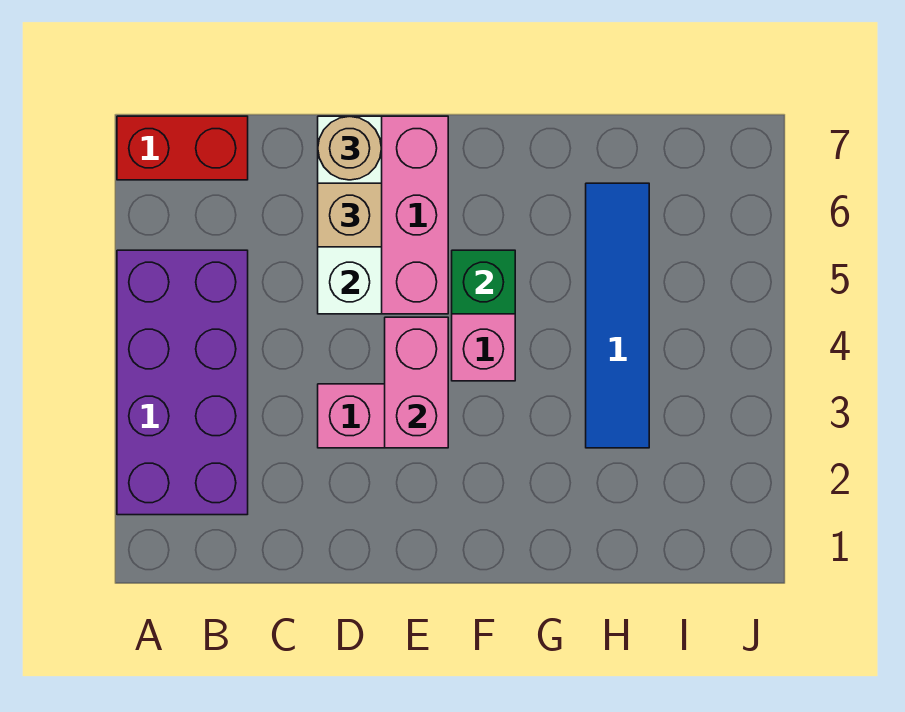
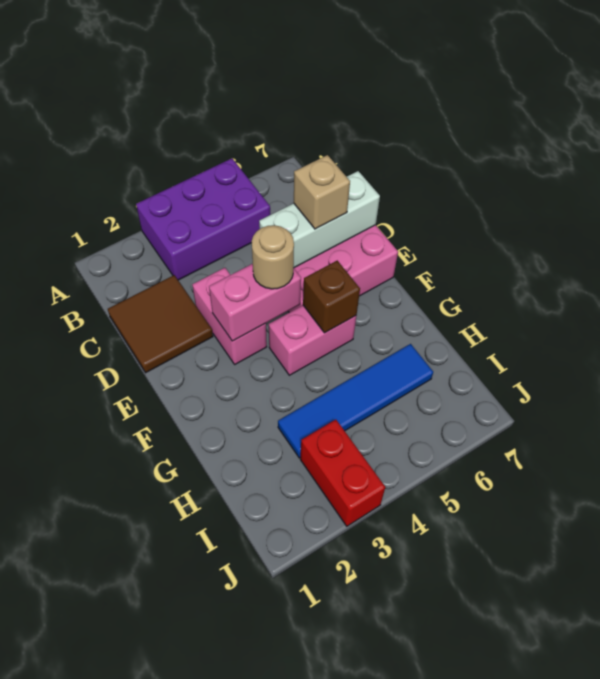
purple brick A2:B5 level 1 -> purple brick A3:B5 level 1
red brick A7:B7 level 1 -> red brick I3:J3 level 1
none -> brown tile C1:D2 level 1
tan round brick D7 level 3 -> tan round brick E4 level 3
green brick F5 level 2 -> brown brick F5 level 2

